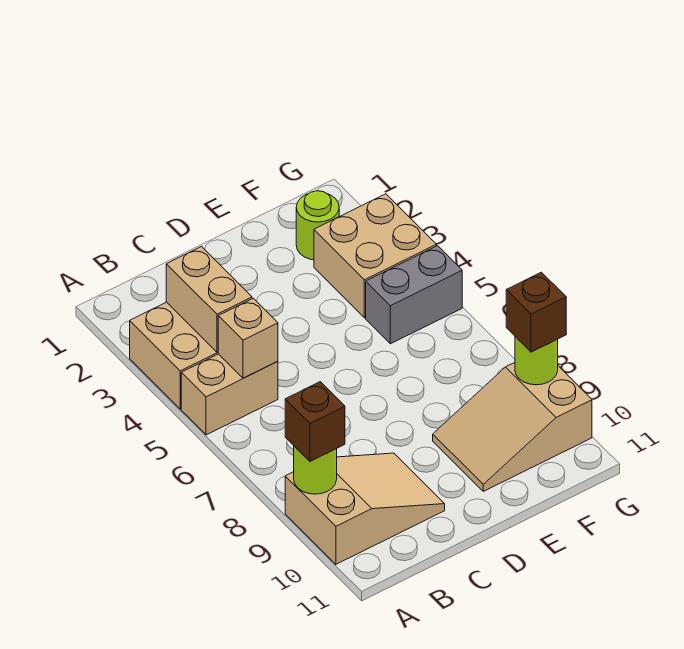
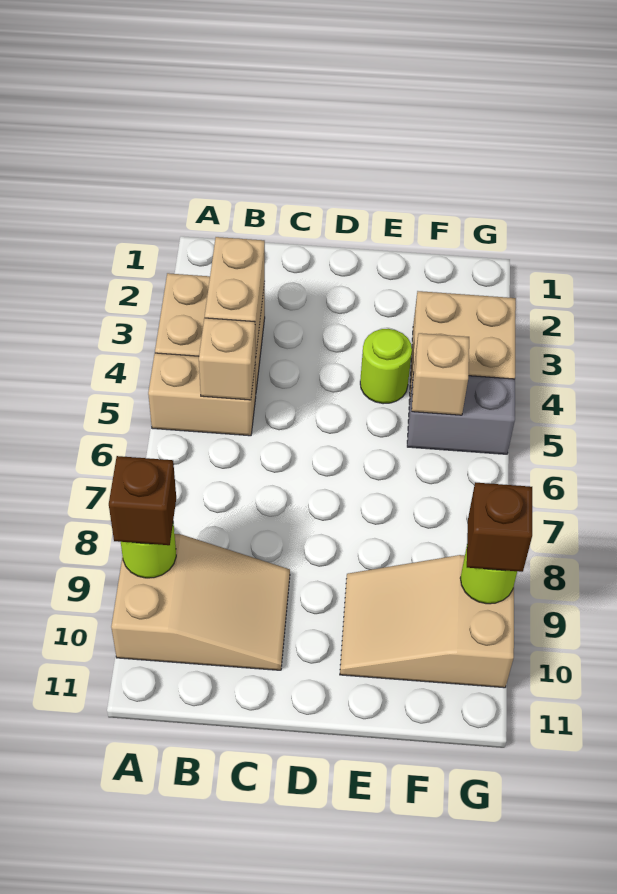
lime round brick F2 level 1 -> lime round brick E4 level 1
none -> tan brick F5 level 2

